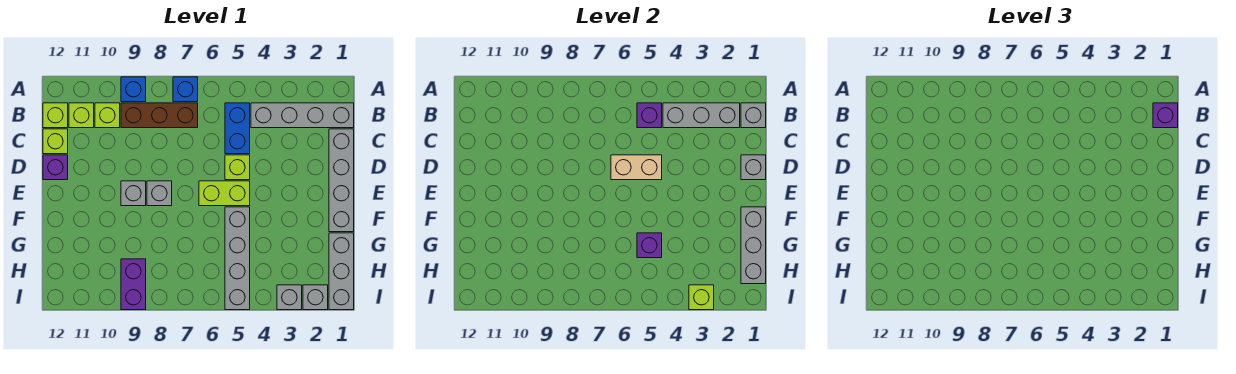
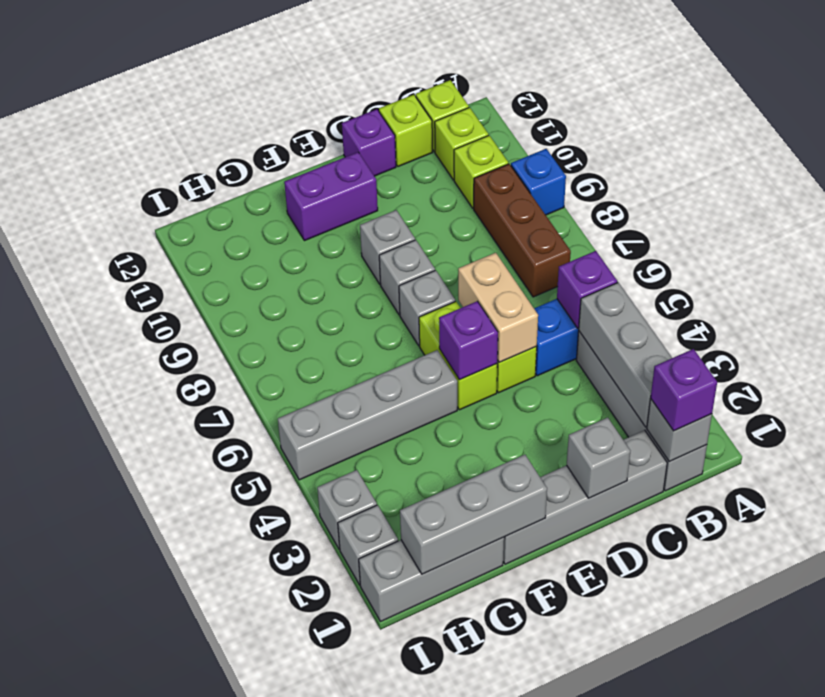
blue brick A7 level 1 -> none
none -> grey brick E7 level 1
purple brick G5 level 2 -> purple brick E5 level 2
purple brick H9:I9 level 1 -> purple brick E11:F11 level 1
lime brick I3 level 2 -> none

